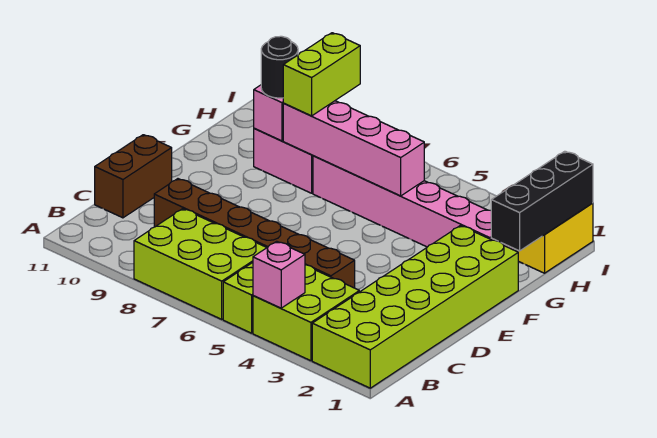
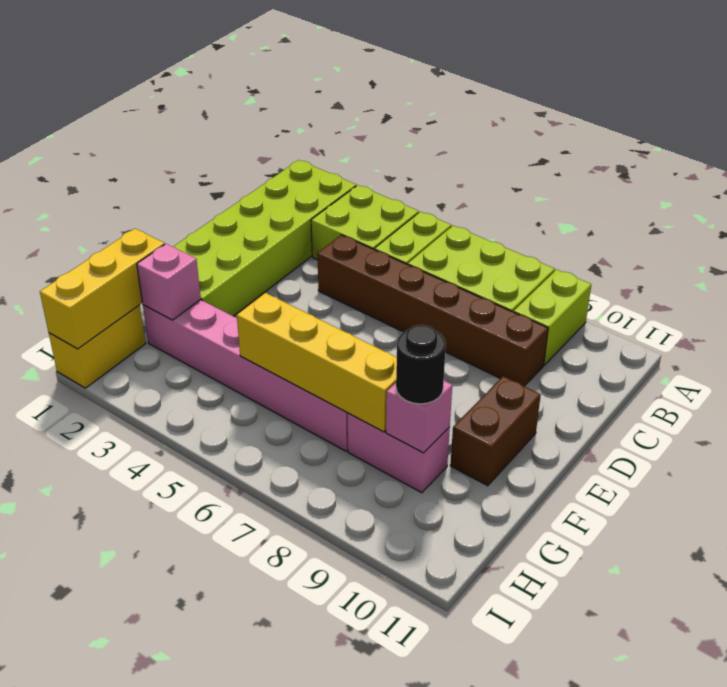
pink brick A4 level 2 -> pink brick G2 level 2
brown brick C11:D11 level 1 -> brown brick E10:F10 level 1
black brick G1:I1 level 2 -> yellow brick G1:I1 level 2
pink brick G5:G8 level 2 -> yellow brick G5:G8 level 2
lime brick G8:H8 level 3 -> lime brick A9:B9 level 1

